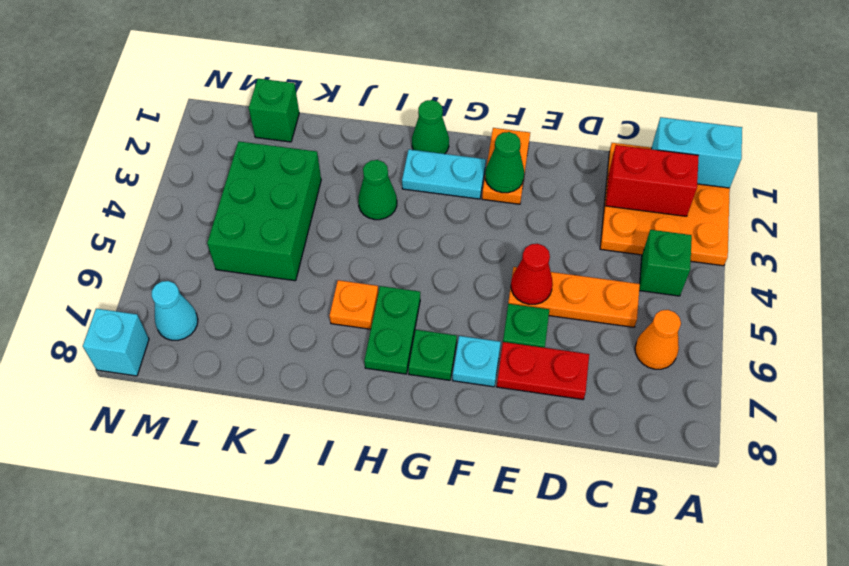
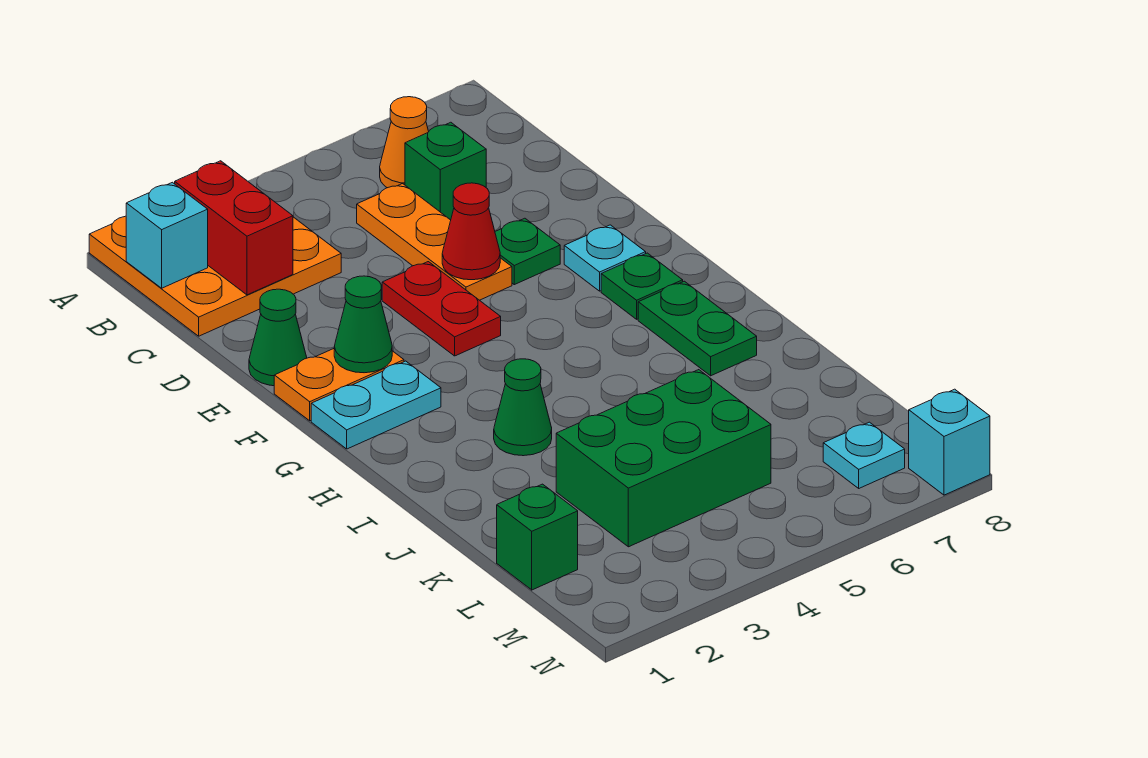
cyan brick A1:B1 level 2 -> cyan brick B1 level 2
green brick B4 level 1 -> green brick C6 level 1
red plate D7:E7 level 1 -> red plate E4:F4 level 1
cyan plate G2:H2 level 1 -> cyan plate G1:G2 level 1
green cone H1 level 1 -> green cone E1 level 1
green plate H6:H7 level 1 -> green plate H7:I7 level 1
orange plate I6 level 1 -> none
cyan cone M7 level 1 -> cyan plate M7 level 1

